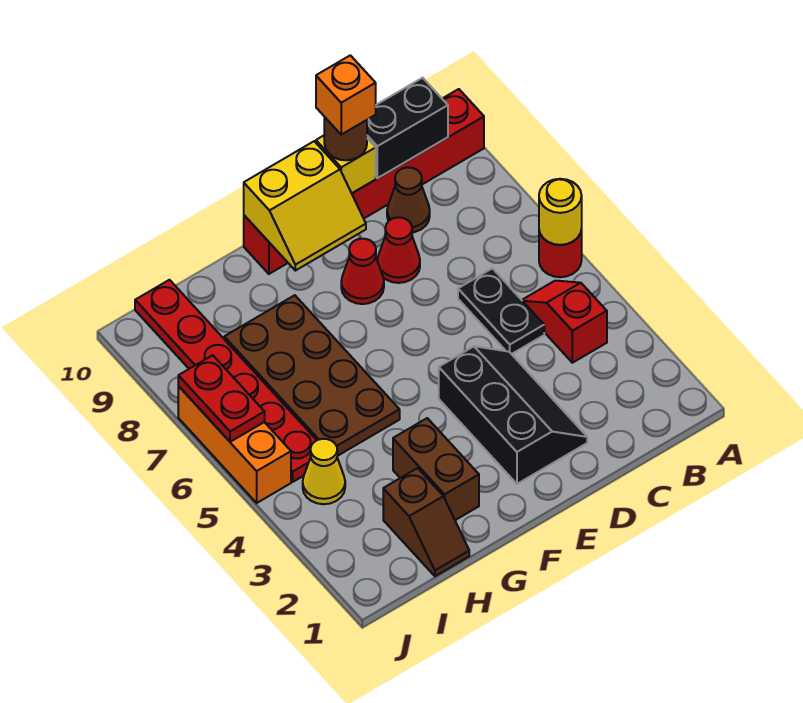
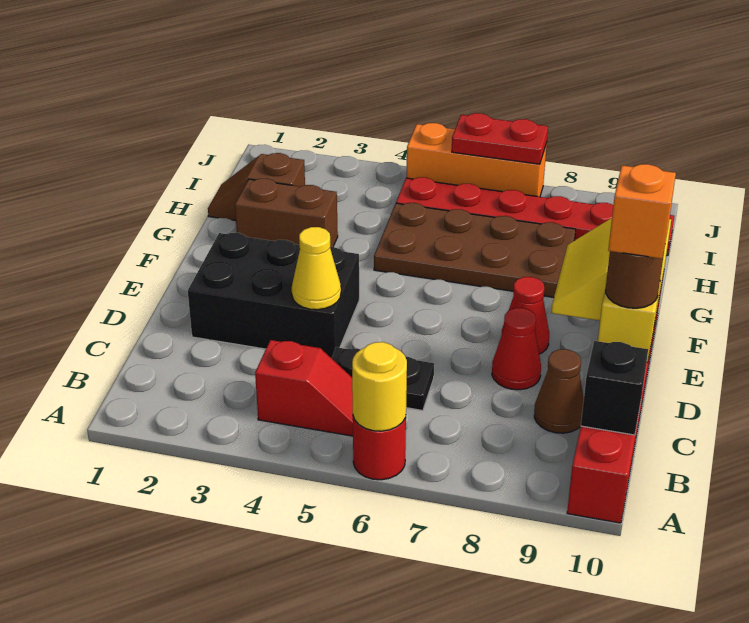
black brick B10:C10 level 2 -> black brick B10 level 2
black slope D2:E4 level 1 top E -> black brick D2:E4 level 1
yellow cone I4 level 1 -> yellow cone D4 level 2

